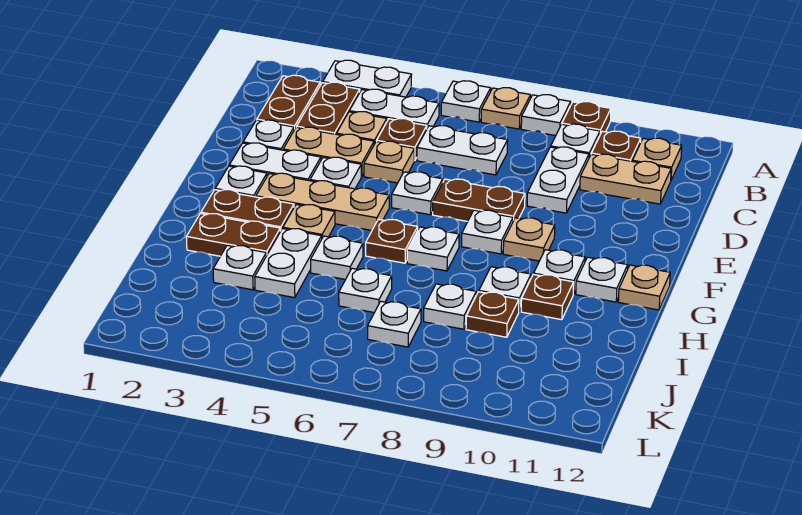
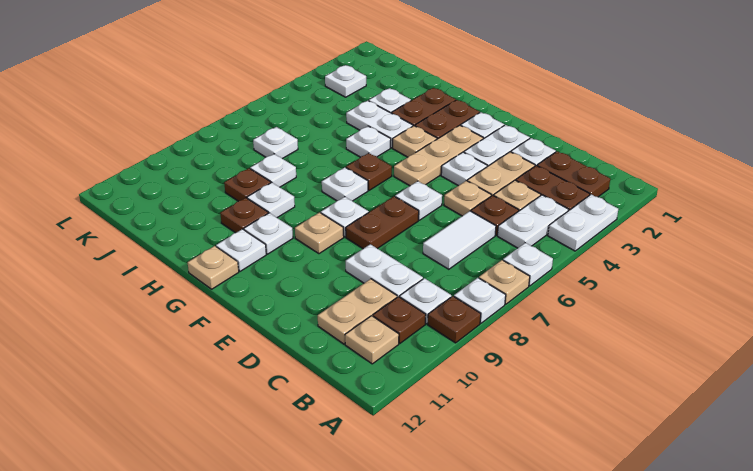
white plate C6:C7 level 1 -> white tile C6:C7 level 1
white plate I6 level 1 -> white plate K3 level 1

